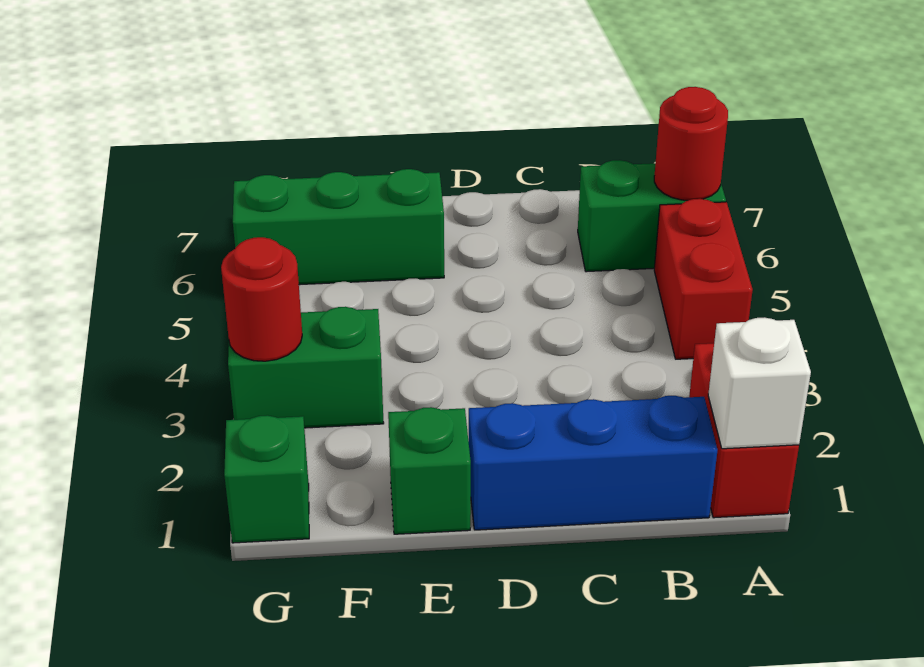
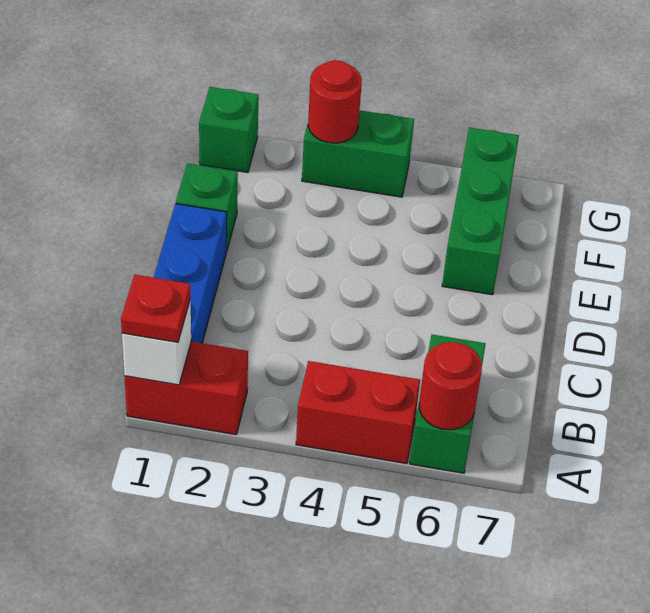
none -> red plate A1 level 3
green brick F3:G3 level 1 -> green brick G3:G4 level 1

